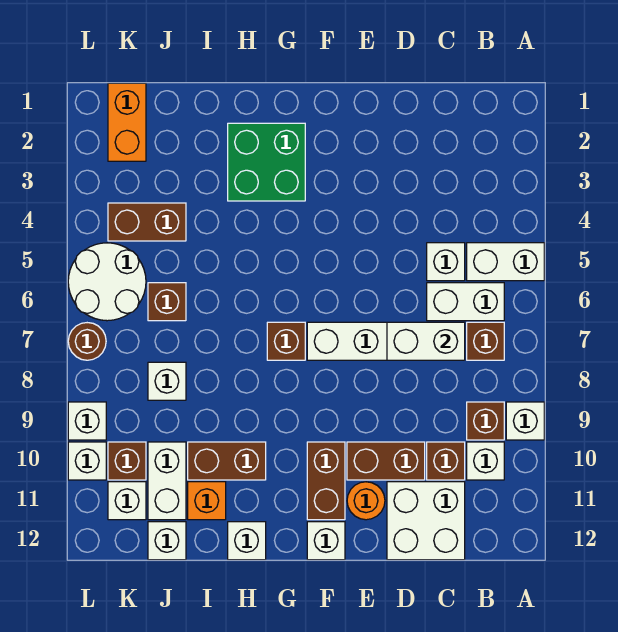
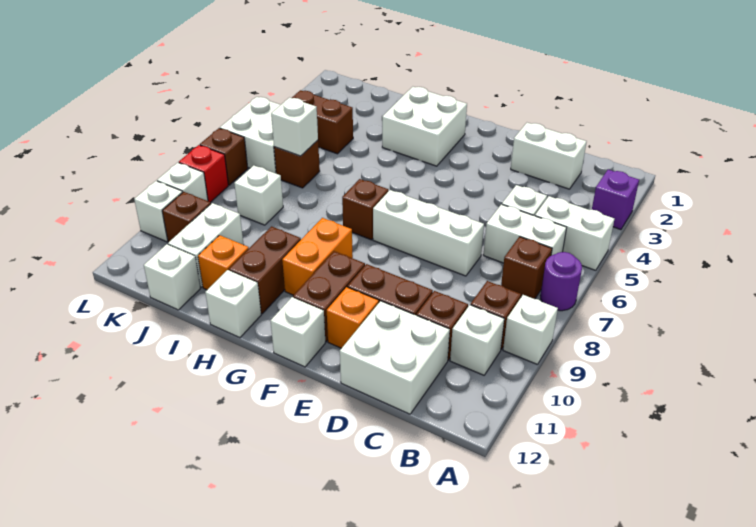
none -> purple brick A3 level 1
none -> purple round brick A7 level 1
white brick C7:D7 level 2 -> white brick C2:D2 level 1
orange round brick E11 level 1 -> orange brick E11 level 1
green brick G2:H3 level 1 -> white brick G2:H3 level 1
brown brick H10:I10 level 1 -> brown brick H10:H11 level 1
orange brick K1:K2 level 1 -> orange brick G9:G10 level 1
white round brick K5:L6 level 1 -> white brick K5:L6 level 1
white brick K11 level 1 -> white brick J6 level 2
brown round brick L7 level 1 -> brown brick L7 level 1
none -> red brick L8 level 1

